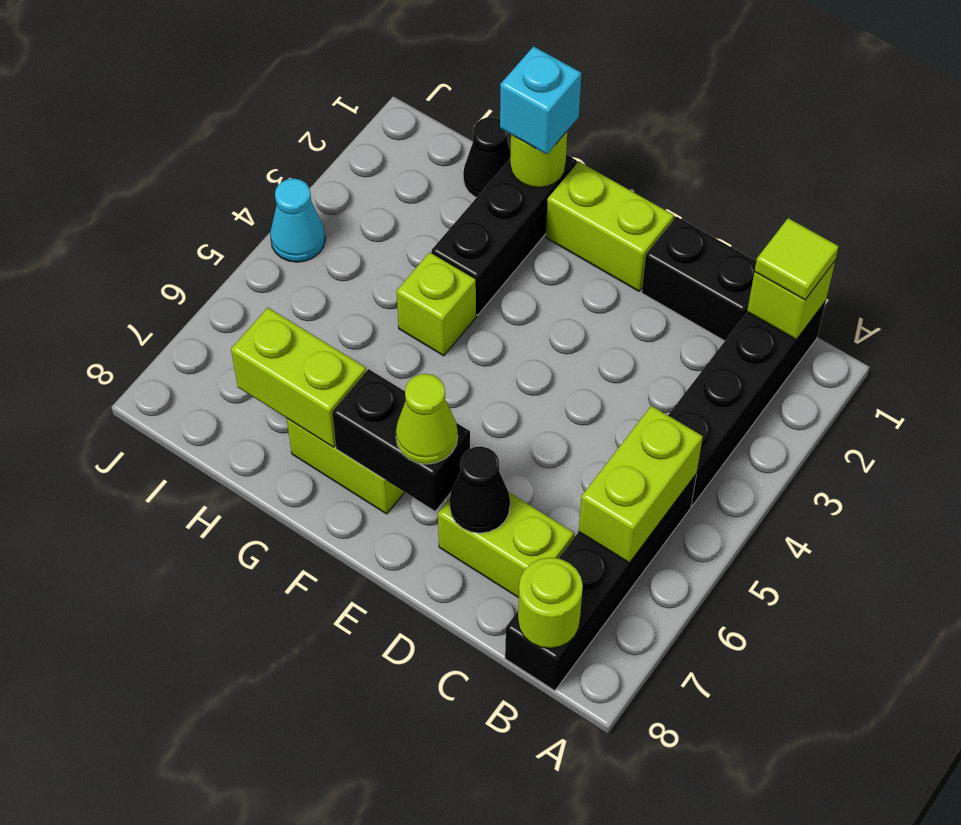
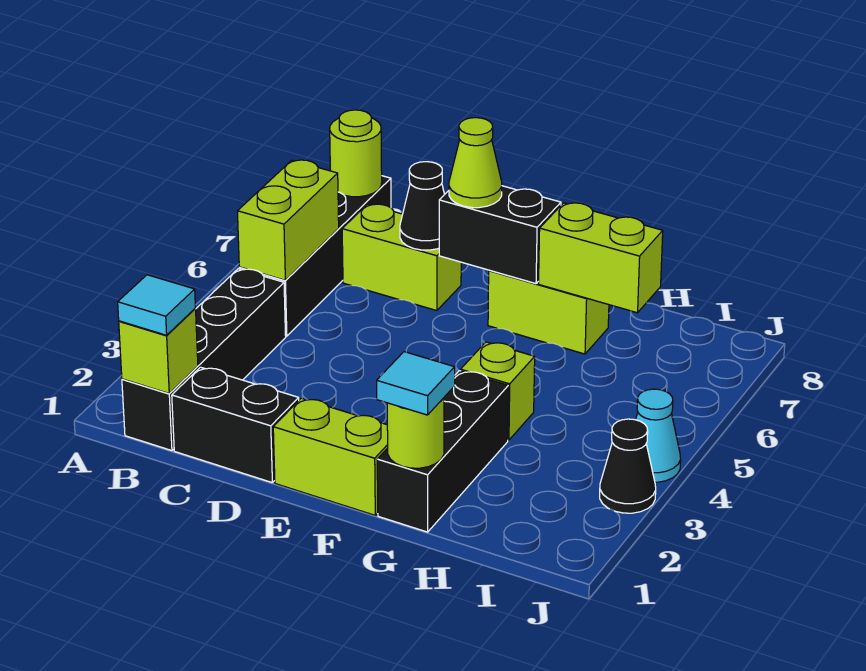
lime tile B1 level 3 -> cyan tile B1 level 3
cyan brick G1 level 3 -> cyan tile G1 level 3
black cone H1 level 1 -> black cone J3 level 1

